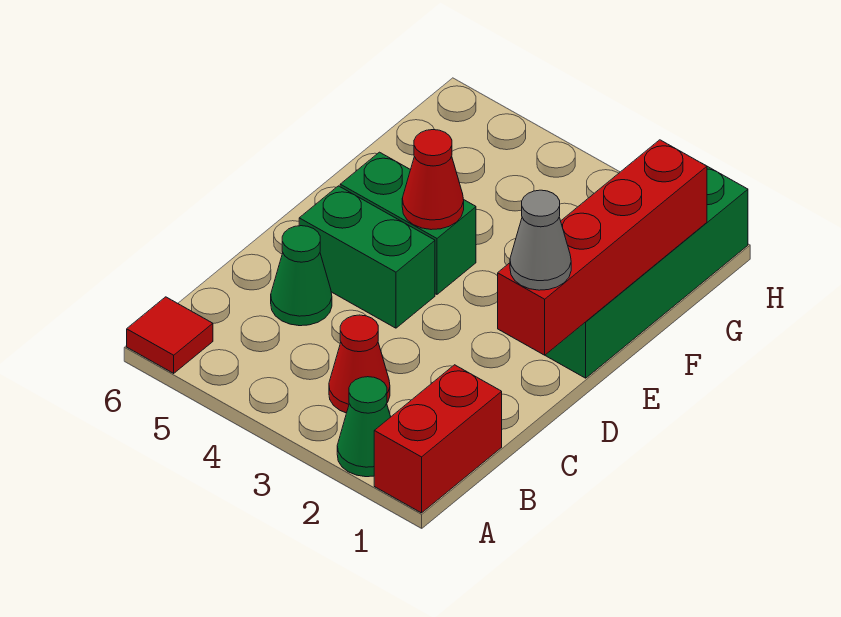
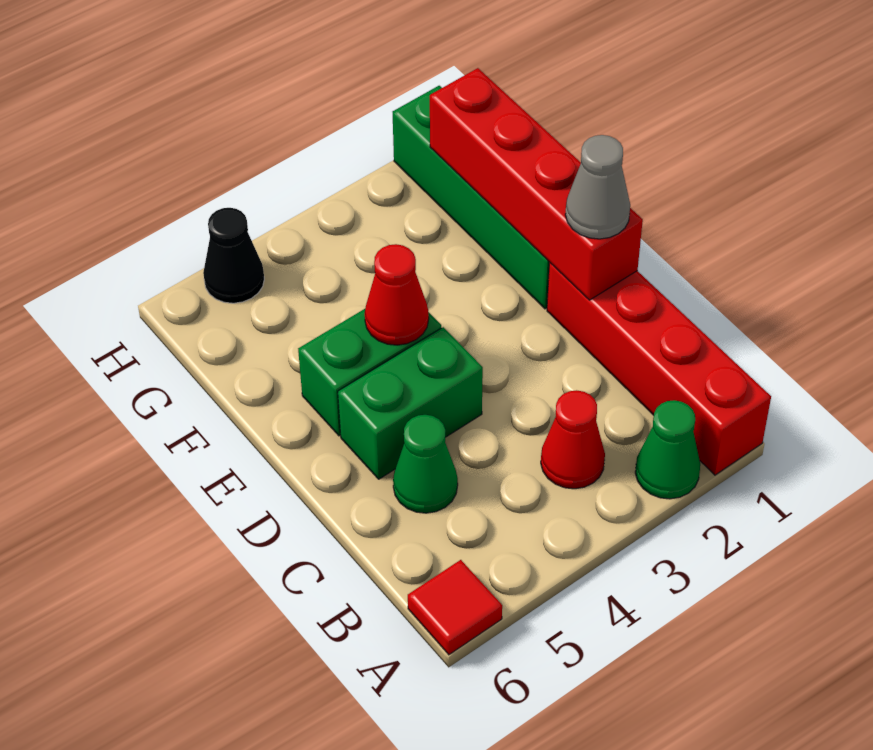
red brick A1:B1 level 1 -> red brick A1:D1 level 1
none -> black cone H5 level 1

